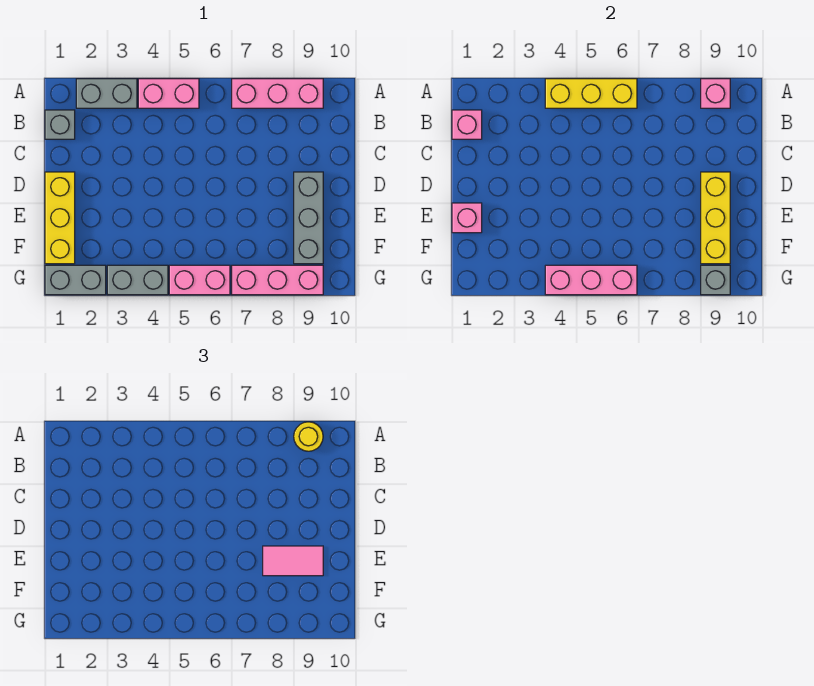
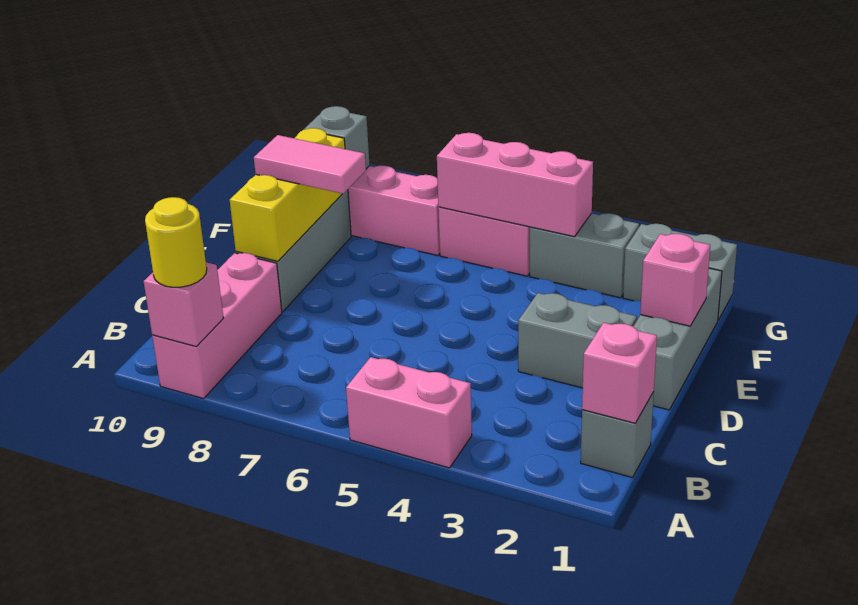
grey brick A2:A3 level 1 -> grey brick D2:D3 level 1
yellow brick A4:A6 level 2 -> none
pink brick A7:A9 level 1 -> pink brick A9:C9 level 1
yellow brick D1:F1 level 1 -> grey brick D1:F1 level 1

